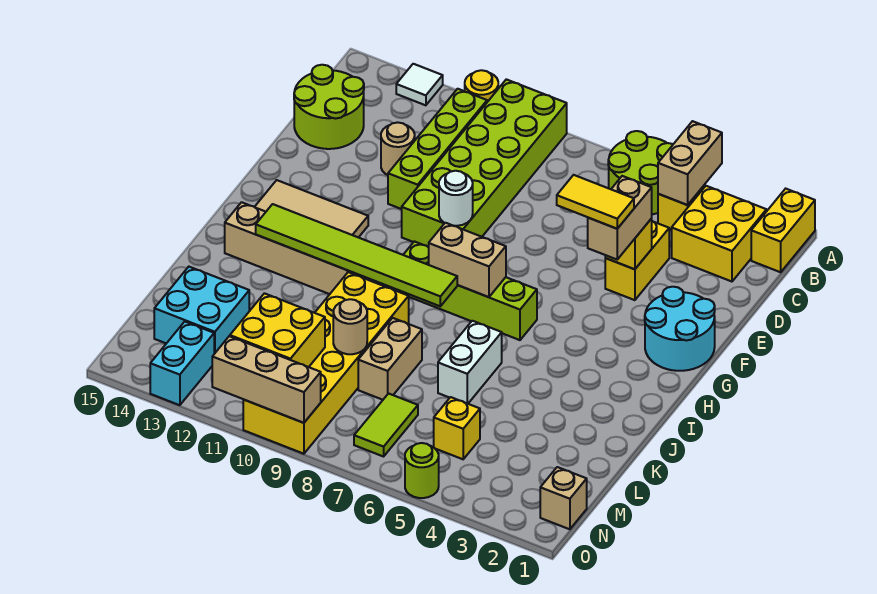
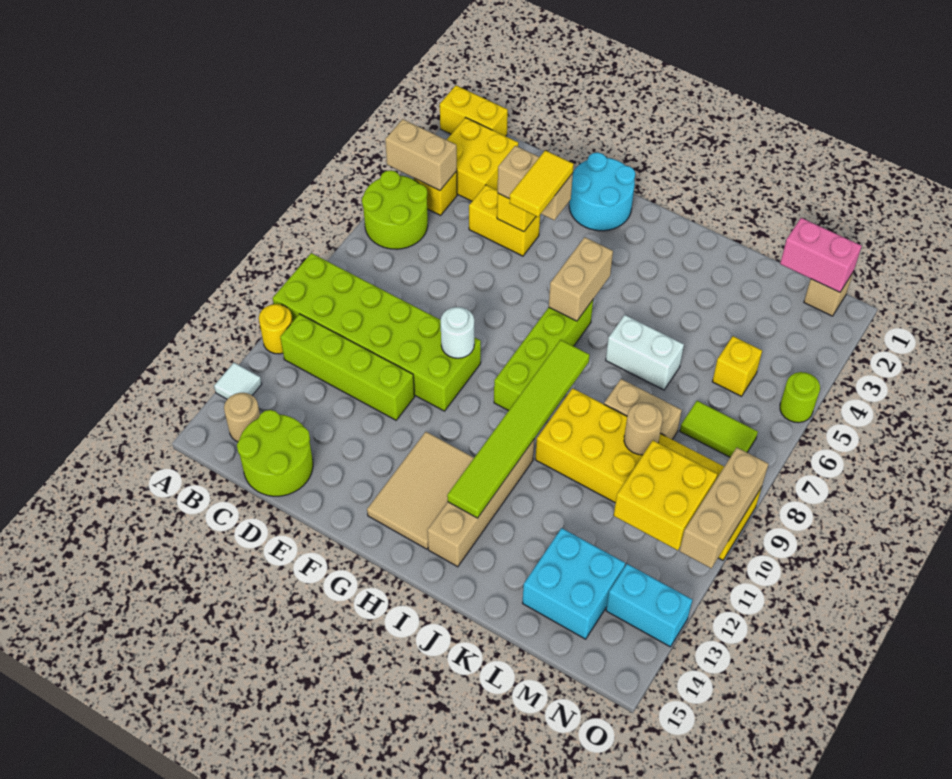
tan round brick D12 level 1 -> tan round brick B14 level 1
tan brick H7:H8 level 2 -> tan brick H5:H6 level 2
none -> pink brick M1:N1 level 2

